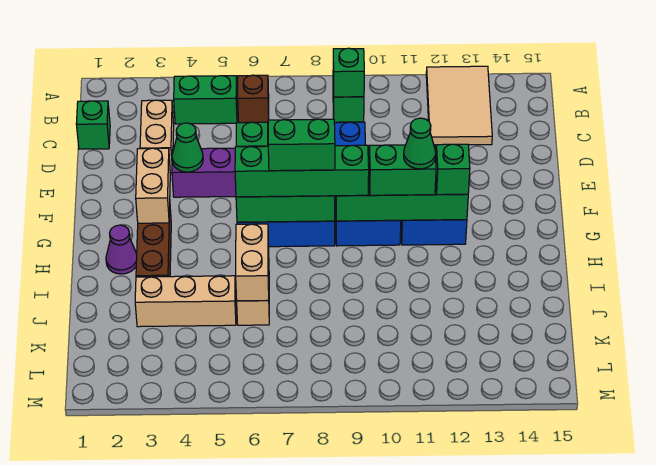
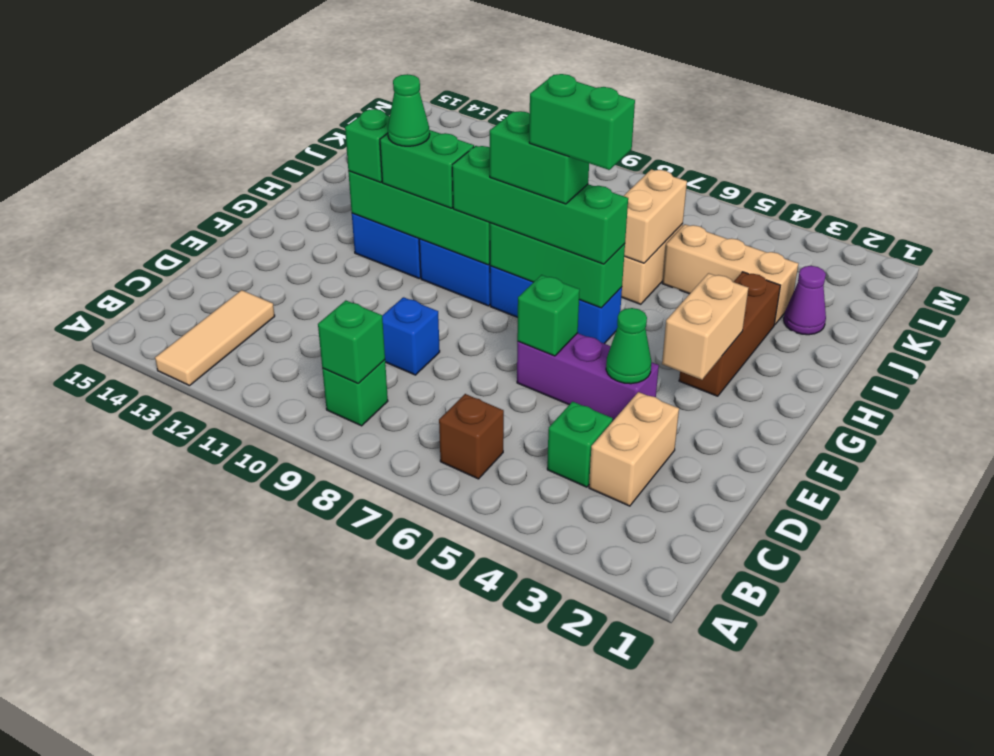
tan tile A12:C13 level 1 -> tan tile A13:C13 level 1
green brick B4:B5 level 1 -> green brick G6:G7 level 5
green brick C1 level 1 -> green brick C4 level 1
purple cone H2 level 1 -> purple cone J2 level 1

